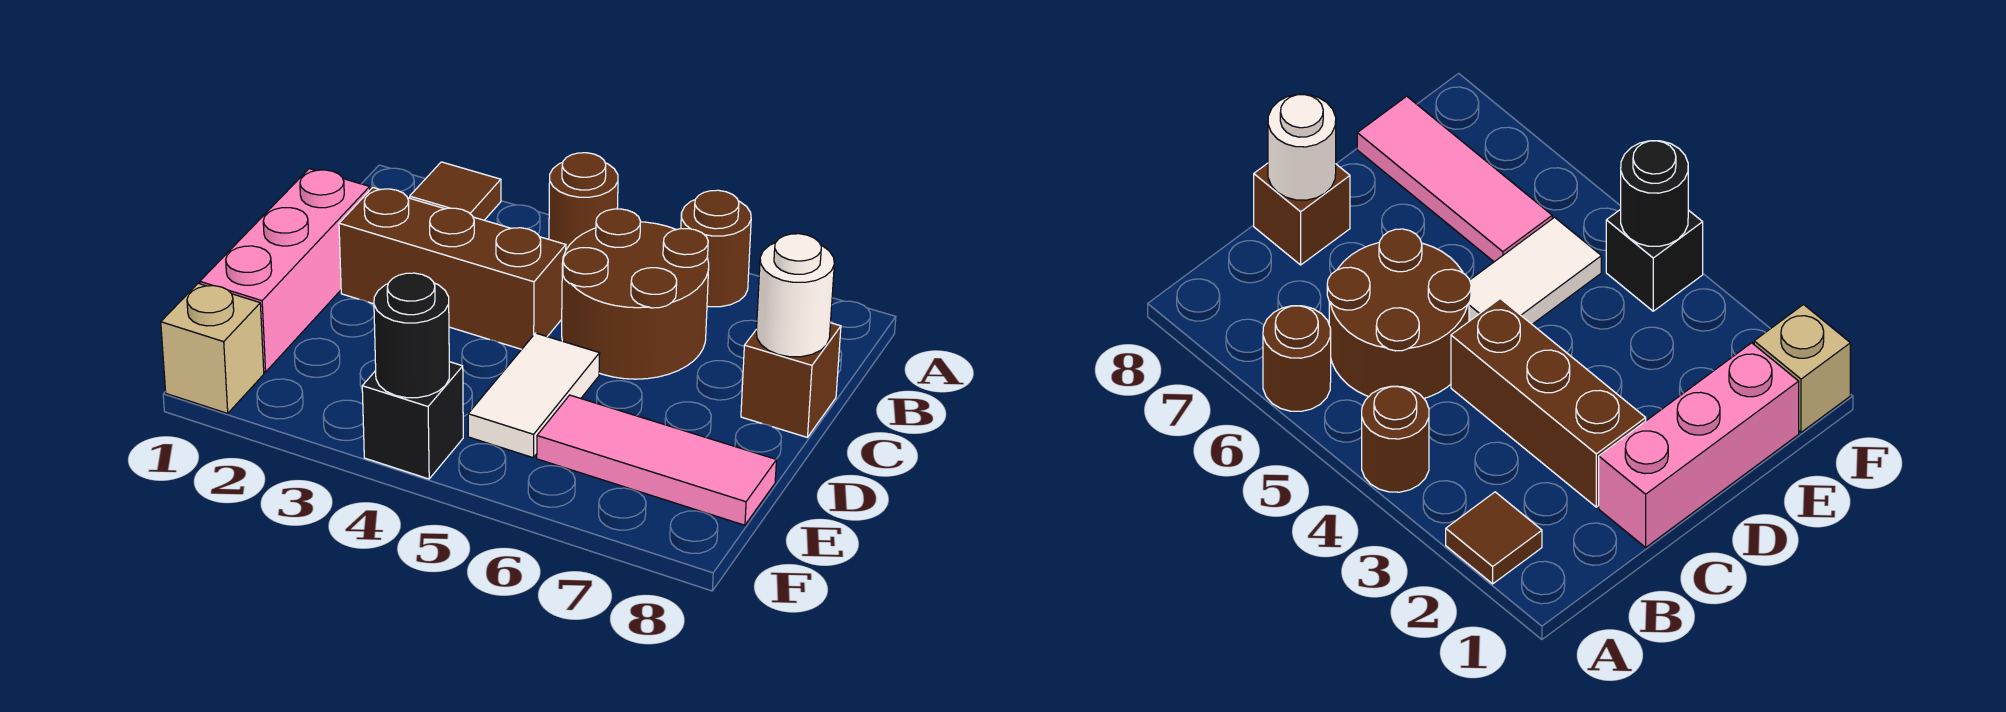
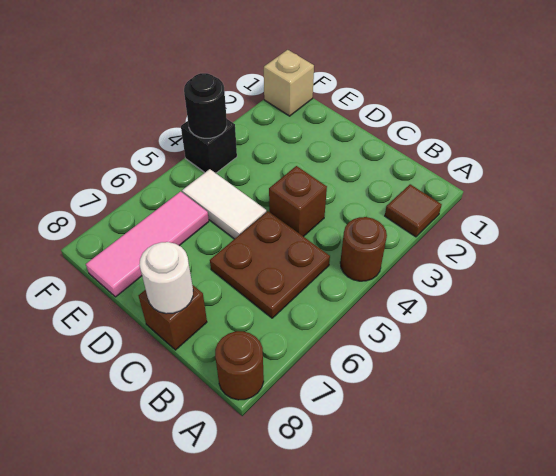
brown round brick A6 level 1 -> brown round brick A8 level 1
brown round brick B5:C6 level 1 -> brown plate B5:C6 level 1
pink brick C1:E1 level 1 -> none
brown brick C2:C4 level 1 -> brown brick C4 level 1

